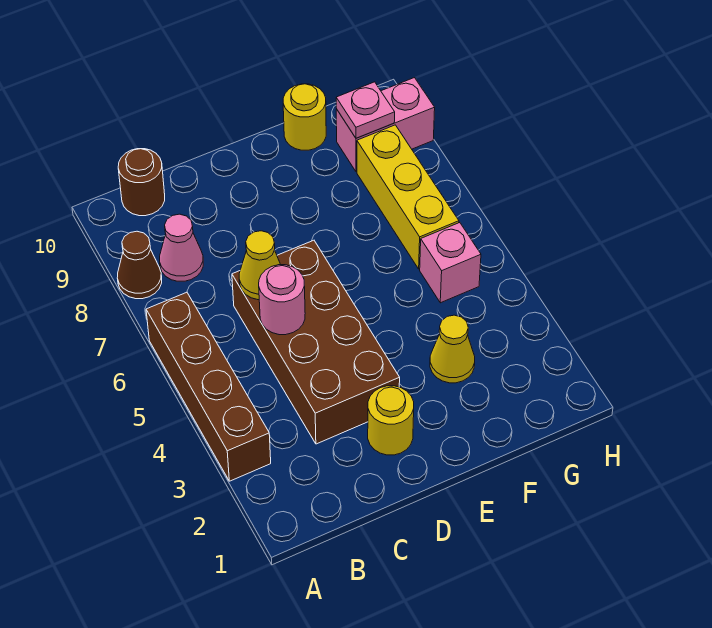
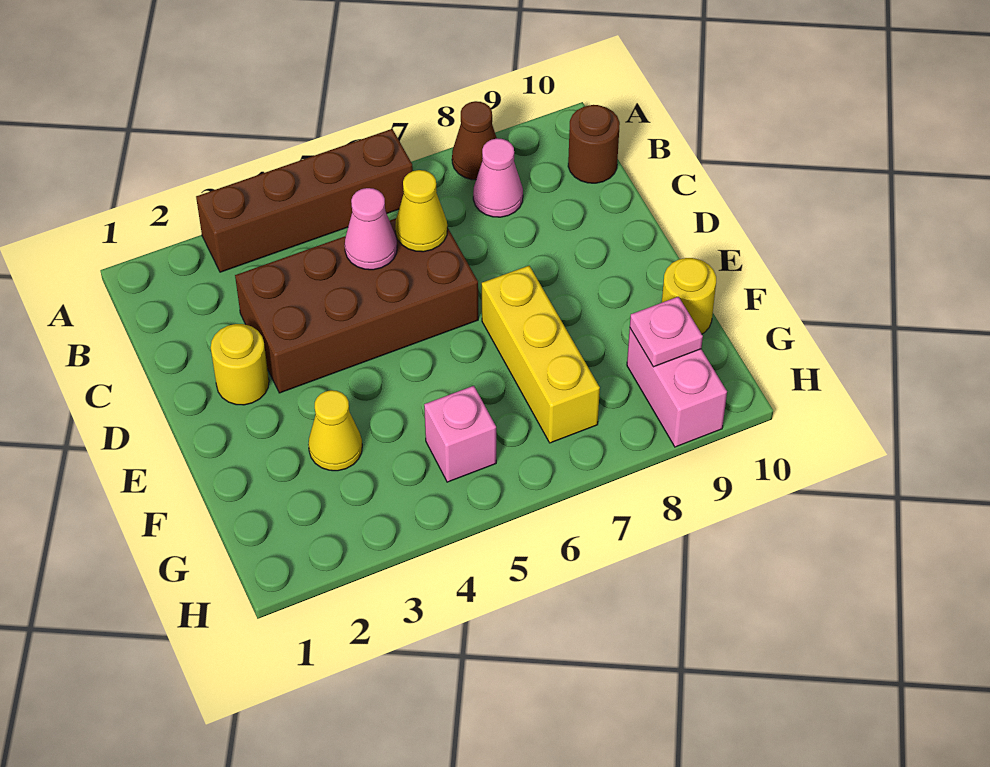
pink round brick C5 level 2 -> pink cone C5 level 2
yellow brick G6:G8 level 1 -> yellow brick E7:G7 level 1

